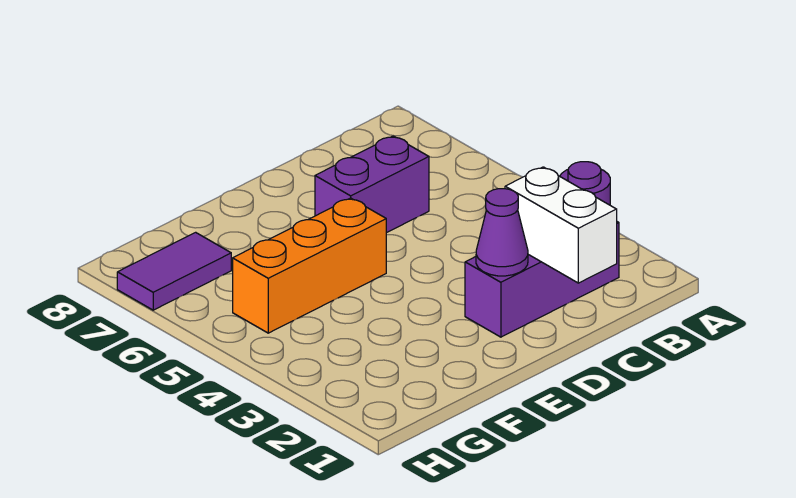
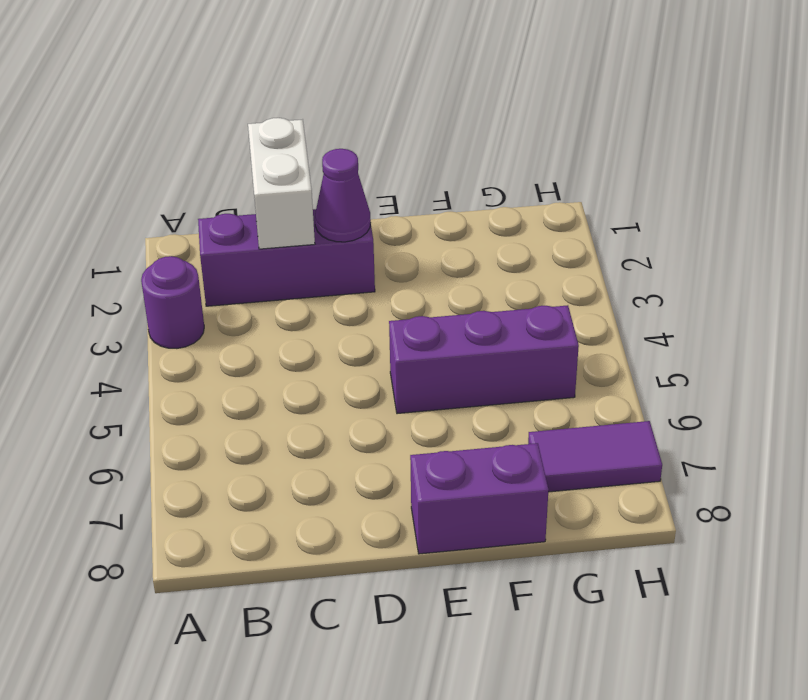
purple brick C6:D6 level 1 -> purple brick E8:F8 level 1
orange brick E5:G5 level 1 -> purple brick E5:G5 level 1

